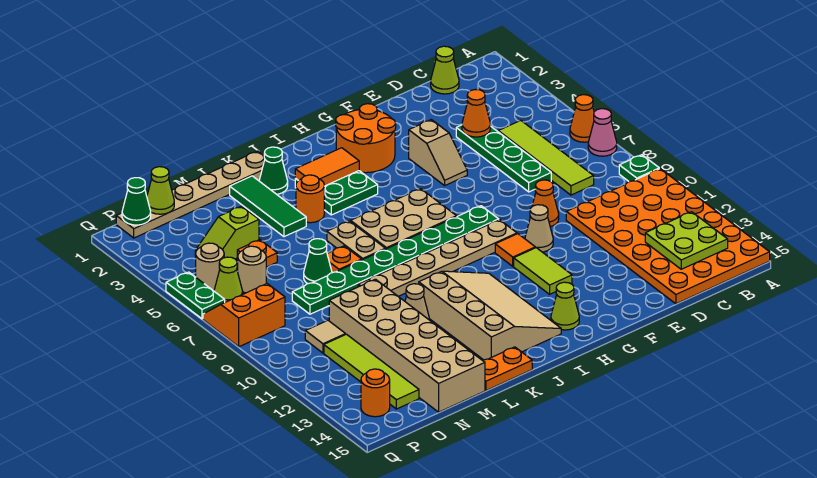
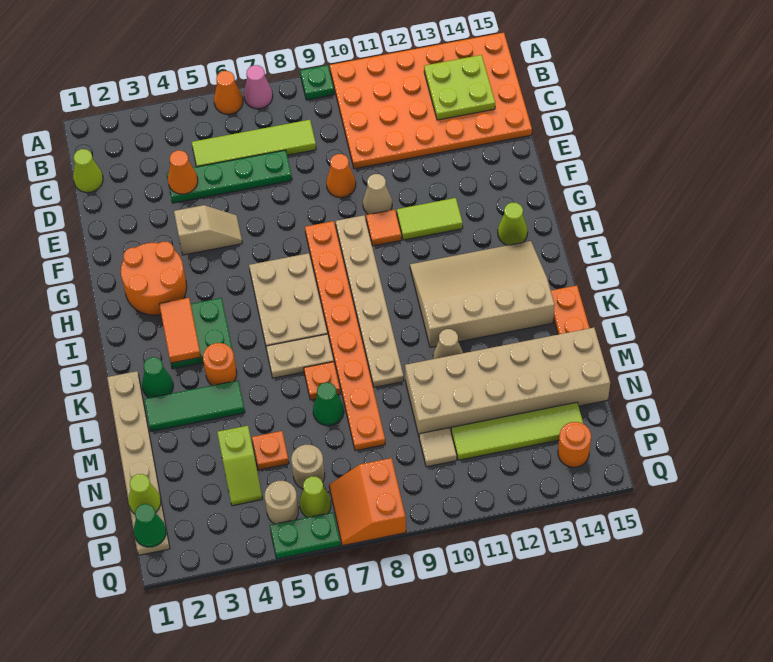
green plate G8:N8 level 1 -> orange plate G8:N8 level 1

